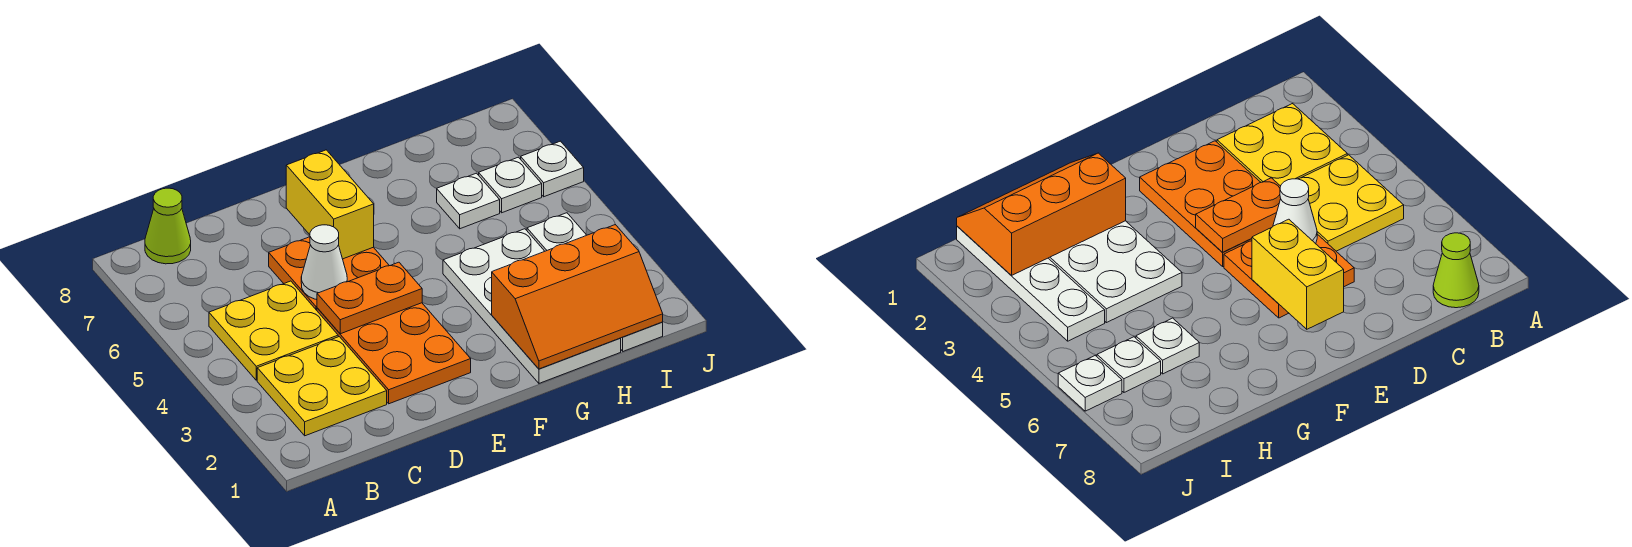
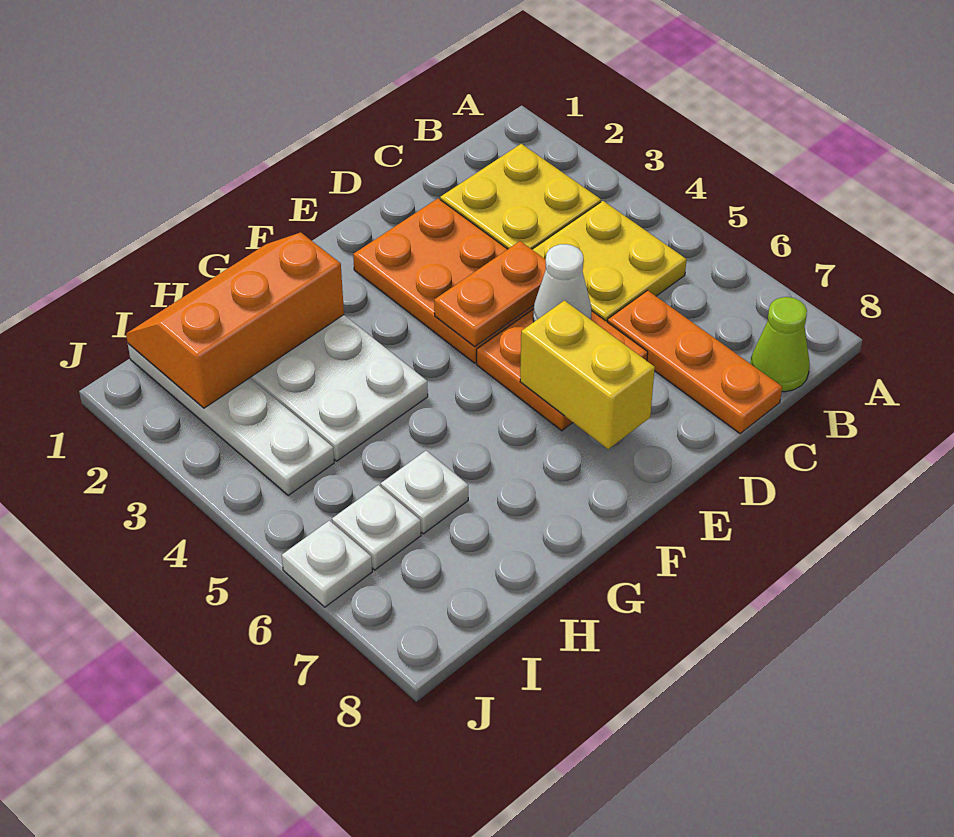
none -> orange plate C6:C8 level 1

